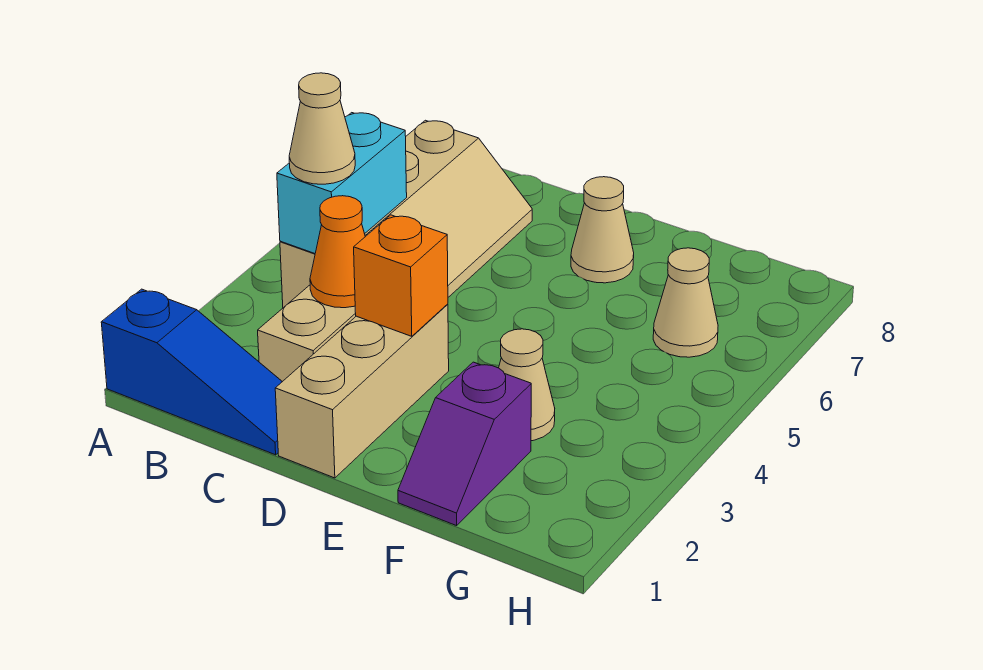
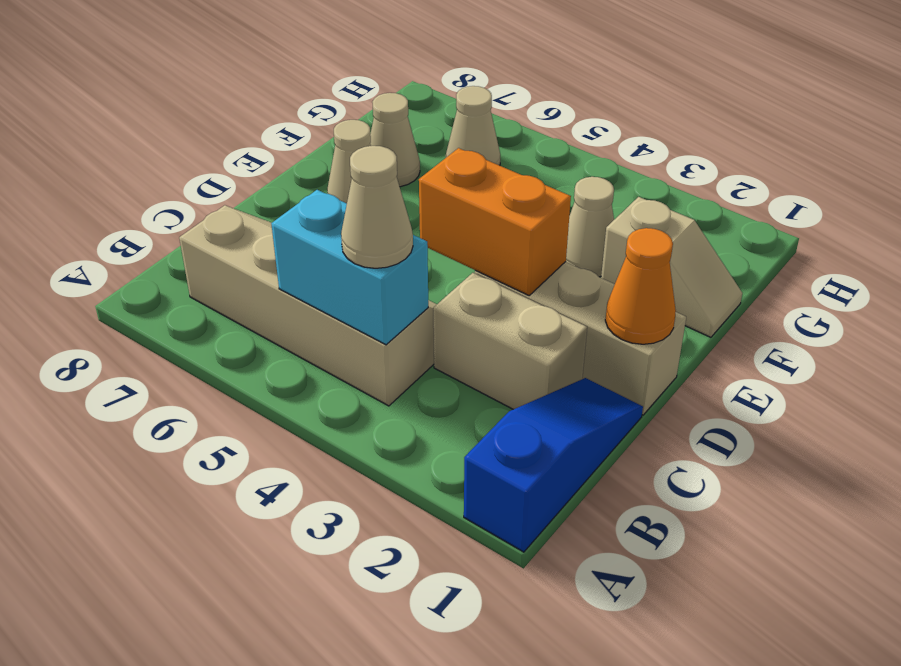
orange cone C3 level 2 -> orange cone D1 level 2
orange brick D3 level 2 -> orange brick D3:D4 level 2
purple slope F1:F2 level 1 top 2 -> tan slope F1:F2 level 1 top 2
none -> tan cone F7 level 1

